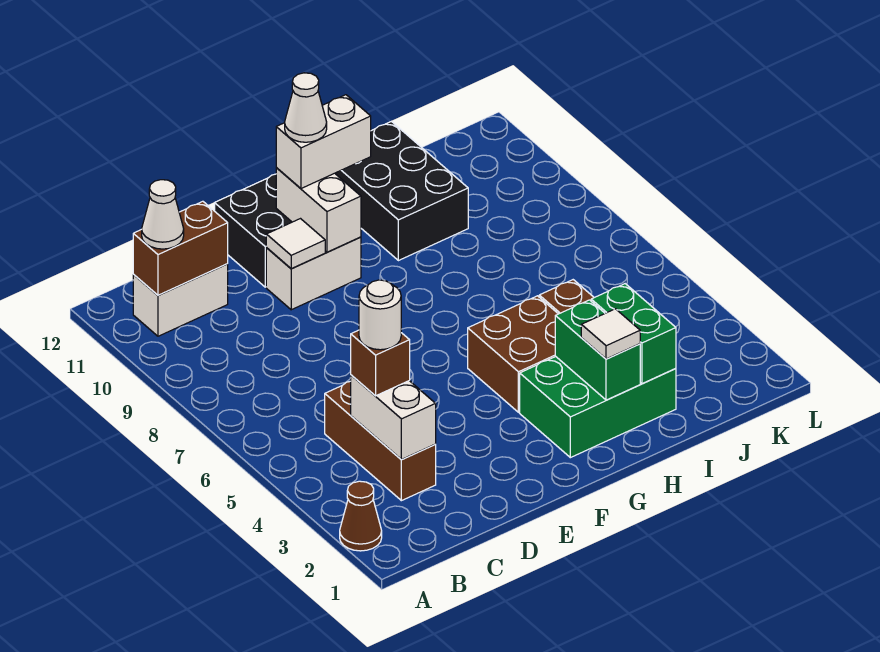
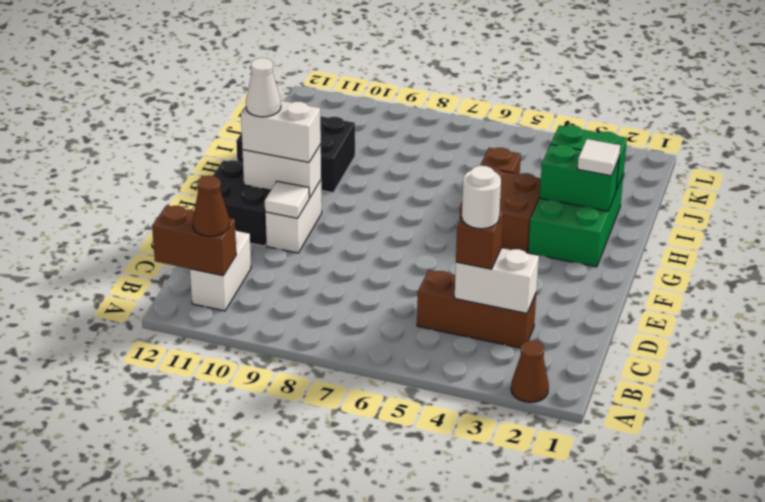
brown brick B11:C11 level 2 -> brown brick B11:B12 level 2
white cone B11 level 3 -> brown cone B11 level 3
white brick F11:G11 level 3 -> white brick F10:F11 level 3

